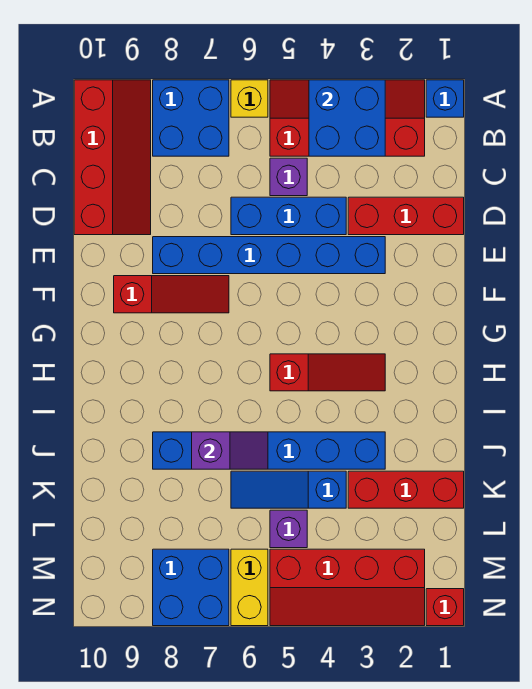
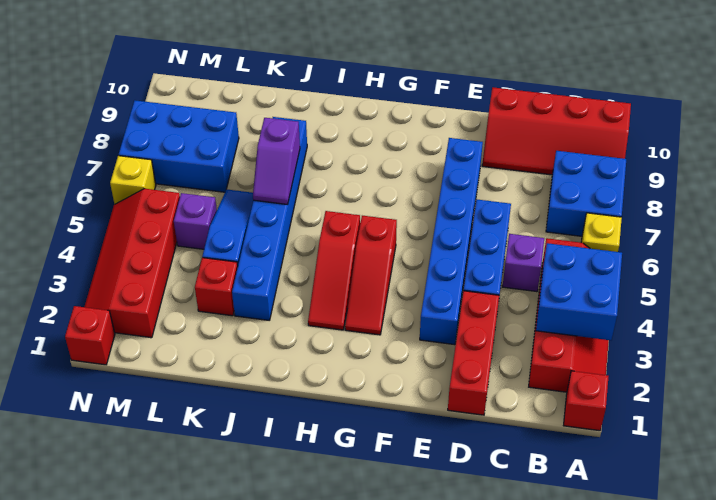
blue brick A1 level 1 -> red brick A1 level 1
red slope F7:F9 level 1 top 9 -> red slope G3:G5 level 1 top 5
red brick K1:K3 level 1 -> red brick K3 level 1
yellow brick M6:N6 level 1 -> yellow brick N6 level 1
blue brick M7:N8 level 1 -> blue brick L7:N8 level 1

